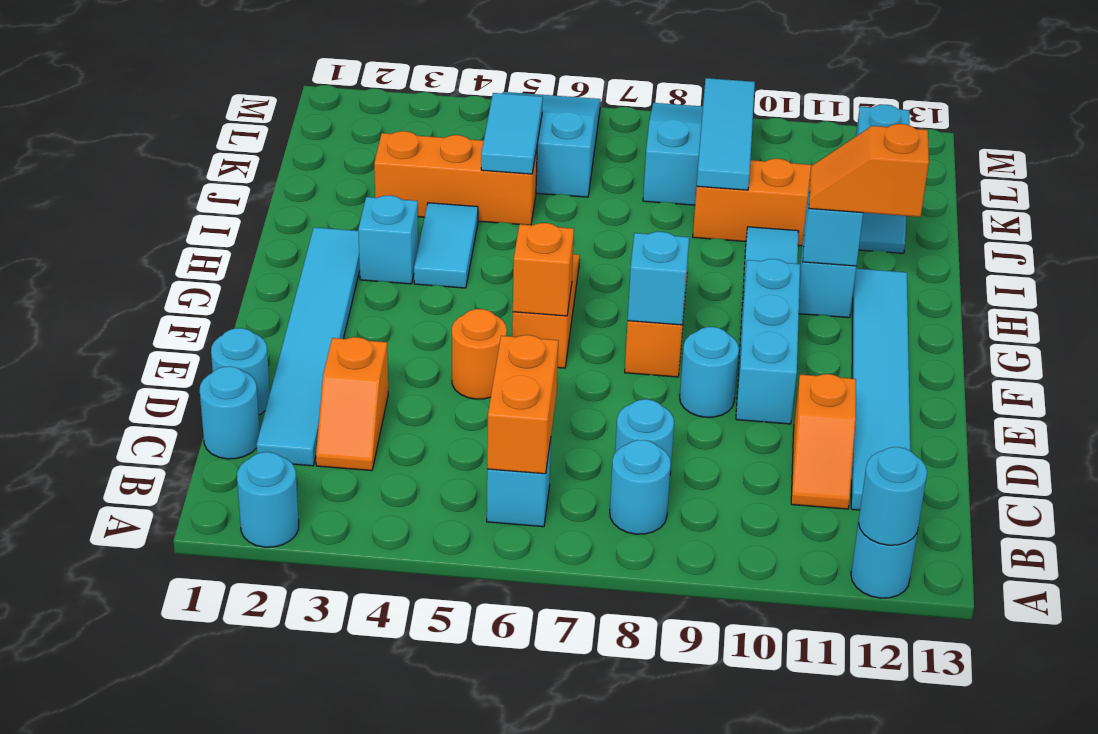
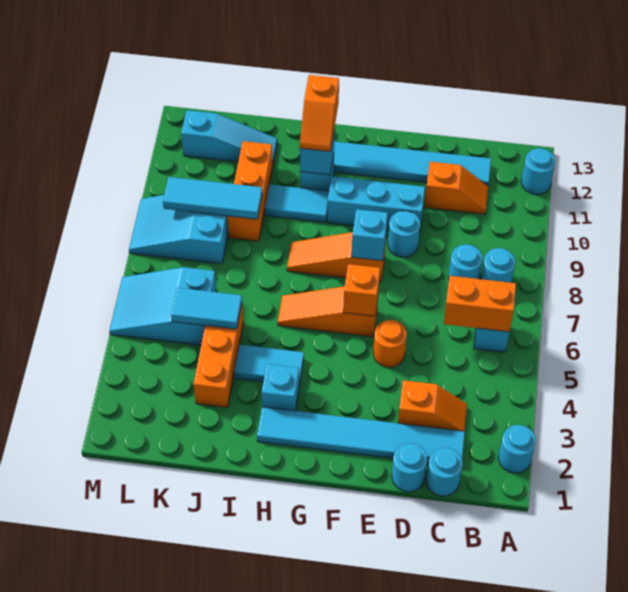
cyan round brick A12 level 2 -> none

